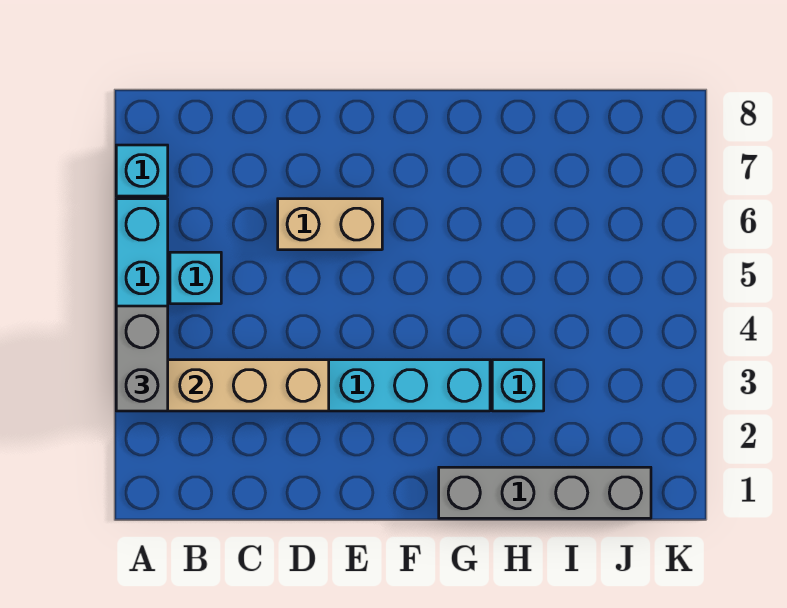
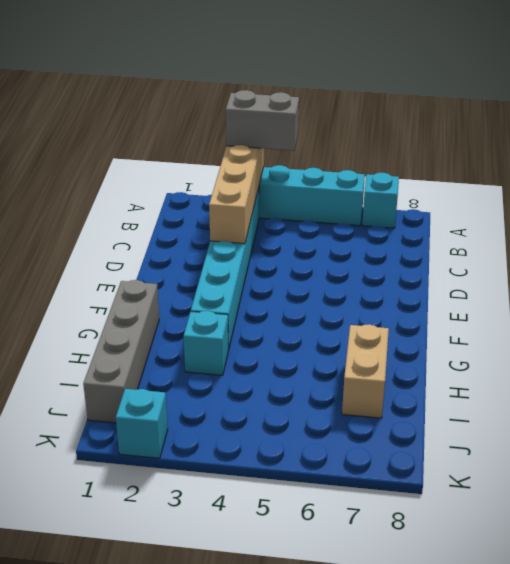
cyan brick B5 level 1 -> cyan brick K2 level 1
tan brick D6:E6 level 1 -> tan brick H7:I7 level 1

